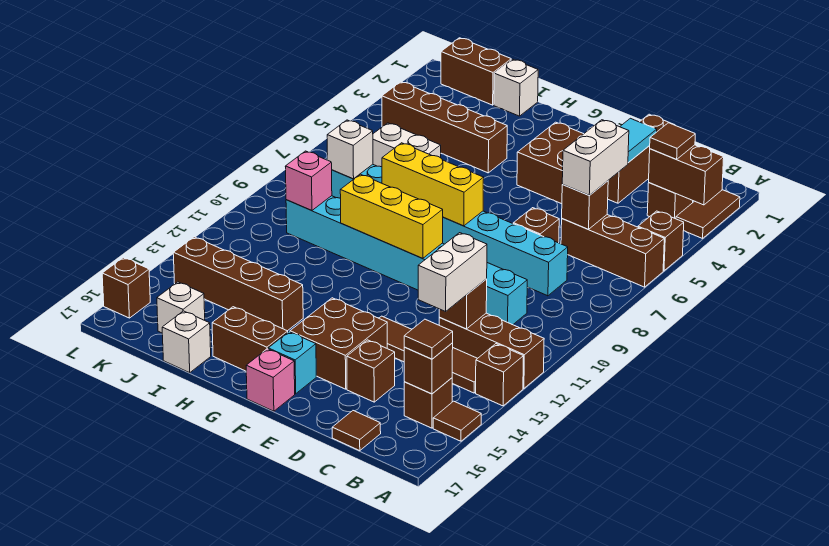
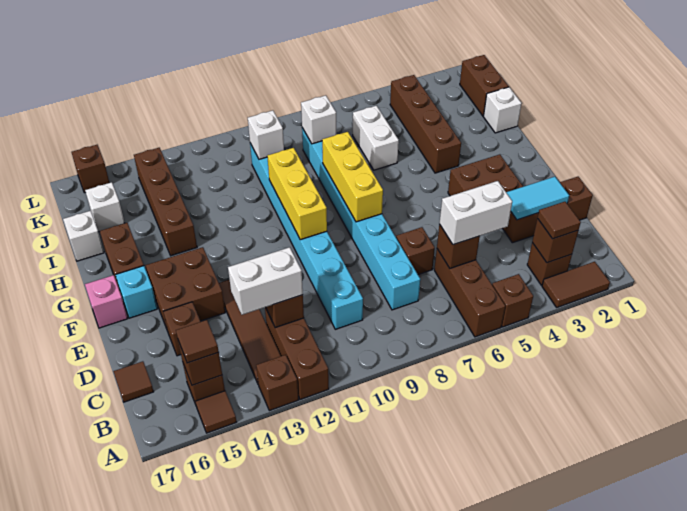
brown brick A3:B3 level 2 -> brown brick B3 level 2
pink brick J10 level 2 -> white brick J10 level 2

